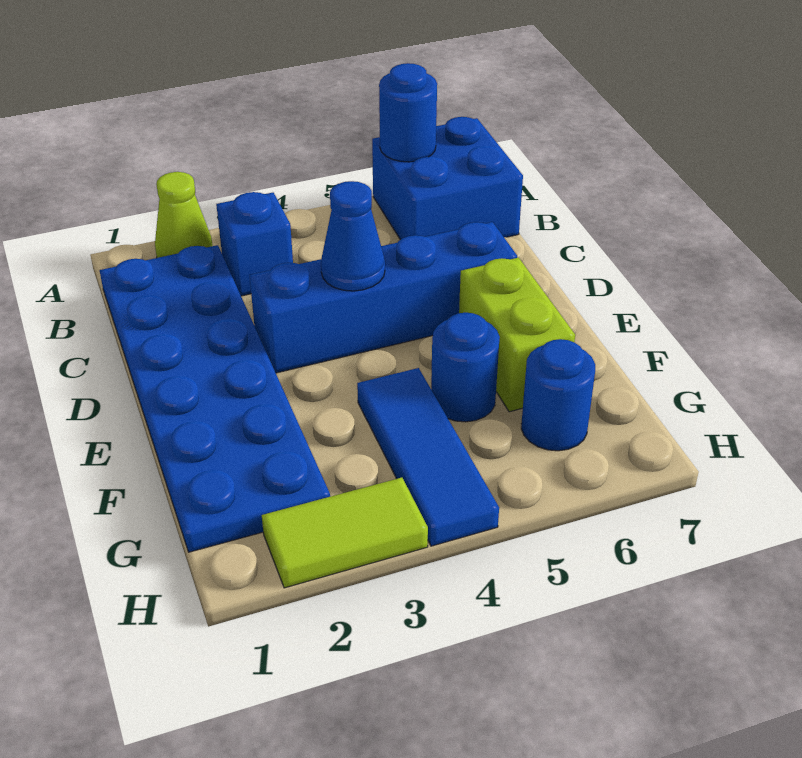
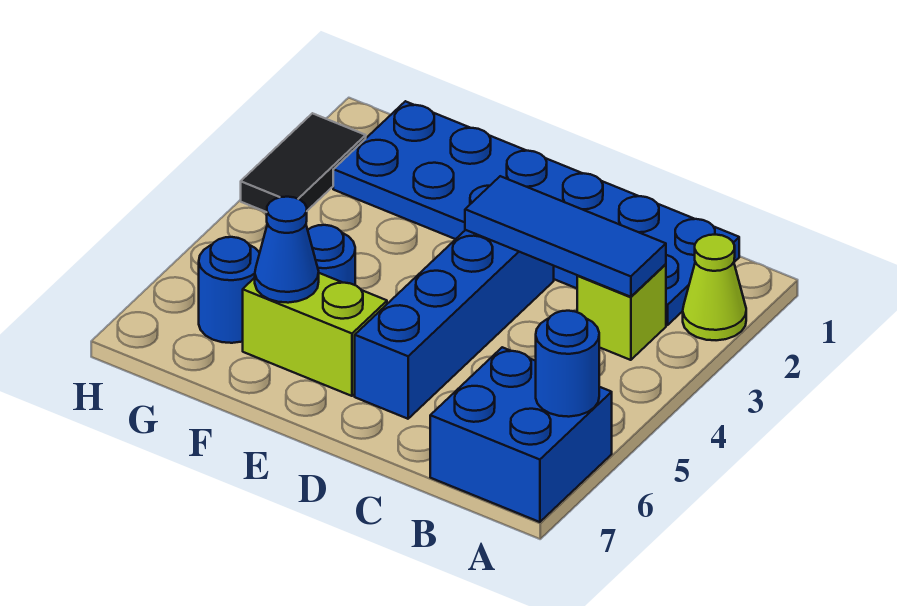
blue brick B3 level 1 -> lime brick B3 level 1
blue cone D4 level 2 -> blue cone F6 level 2
blue tile F4:H4 level 1 -> blue tile B3:D3 level 2
lime tile H2:H3 level 1 -> black tile H2:H3 level 1

